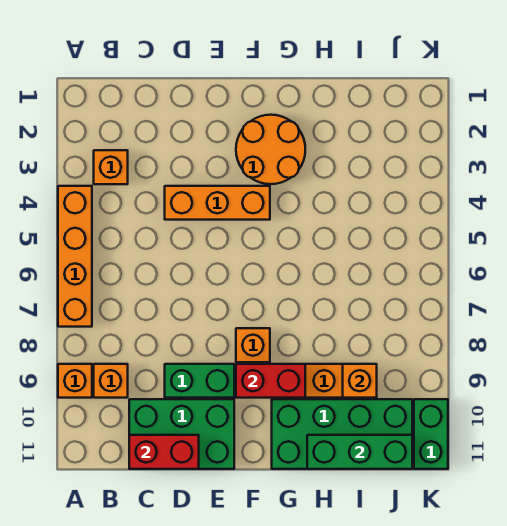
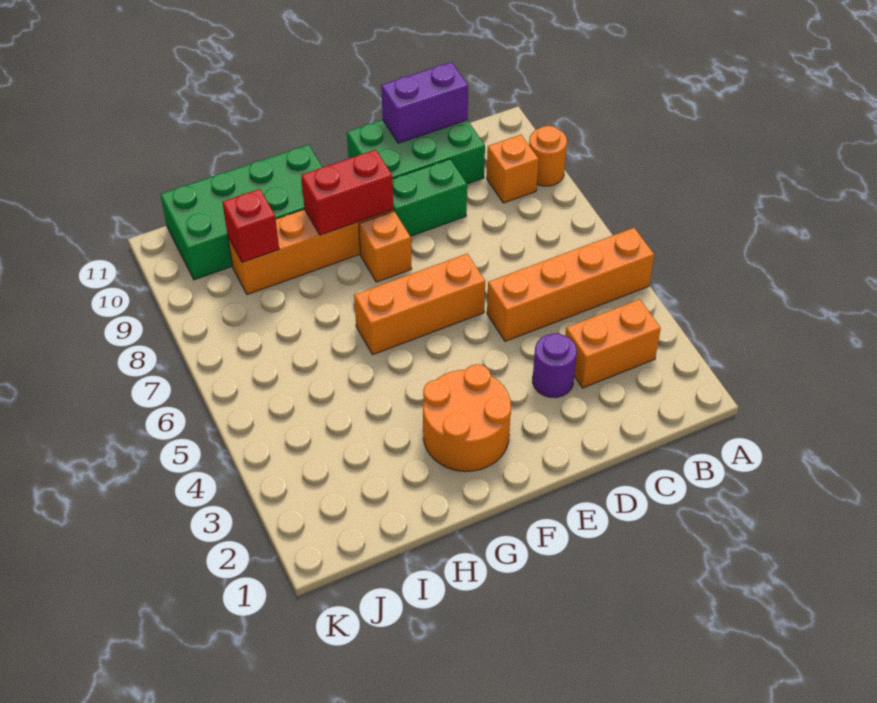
orange brick A4:A7 level 1 -> orange brick A5:D5 level 1
orange brick A9 level 1 -> orange round brick A9 level 1
orange brick B3 level 1 -> orange brick B3:C3 level 1
red brick C11:D11 level 2 -> purple brick C11:D11 level 2
none -> purple round brick D3 level 1
orange brick D4:F4 level 1 -> orange brick E6:G6 level 1
green brick H11:J11 level 2 -> none
orange brick I9 level 2 -> red brick I9 level 2
green brick K10:K11 level 1 -> none

